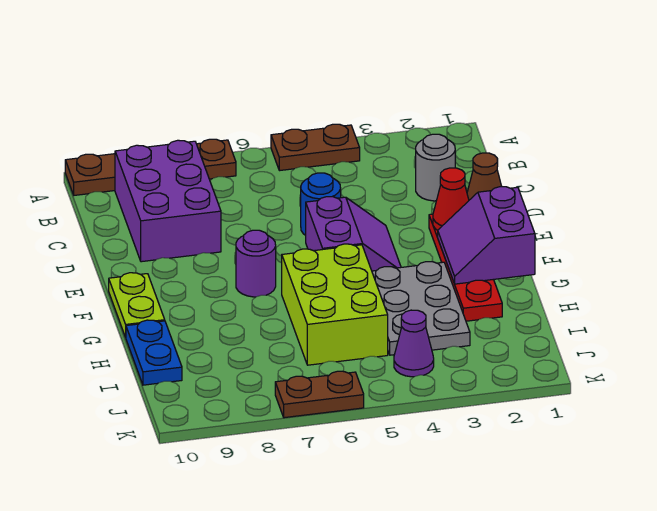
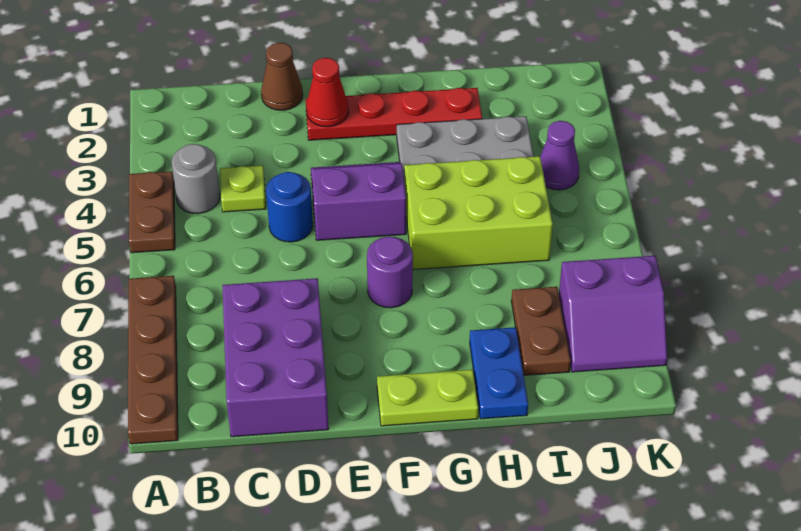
purple brick B8:D9 level 1 -> purple brick C8:D10 level 1
grey round brick C2 level 1 -> grey round brick B4 level 1
none -> lime plate C4 level 1
purple slope F1:G2 level 2 top 1 -> purple slope J8:K9 level 1 top 8
blue plate H10:I10 level 1 -> blue plate H9:H10 level 1
brown plate K6:K7 level 1 -> brown plate I8:I9 level 1

